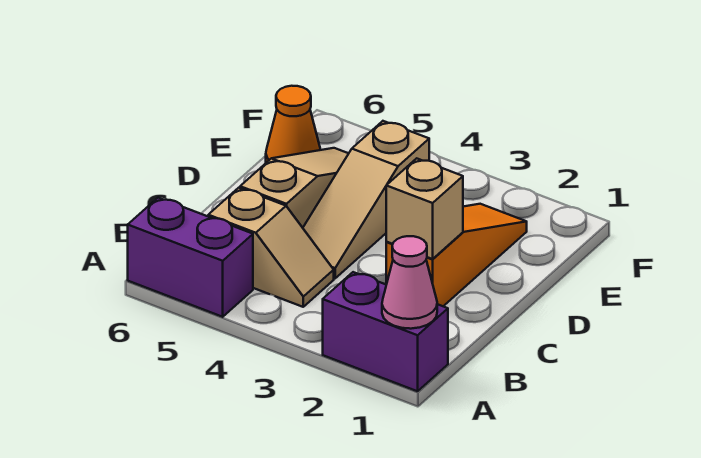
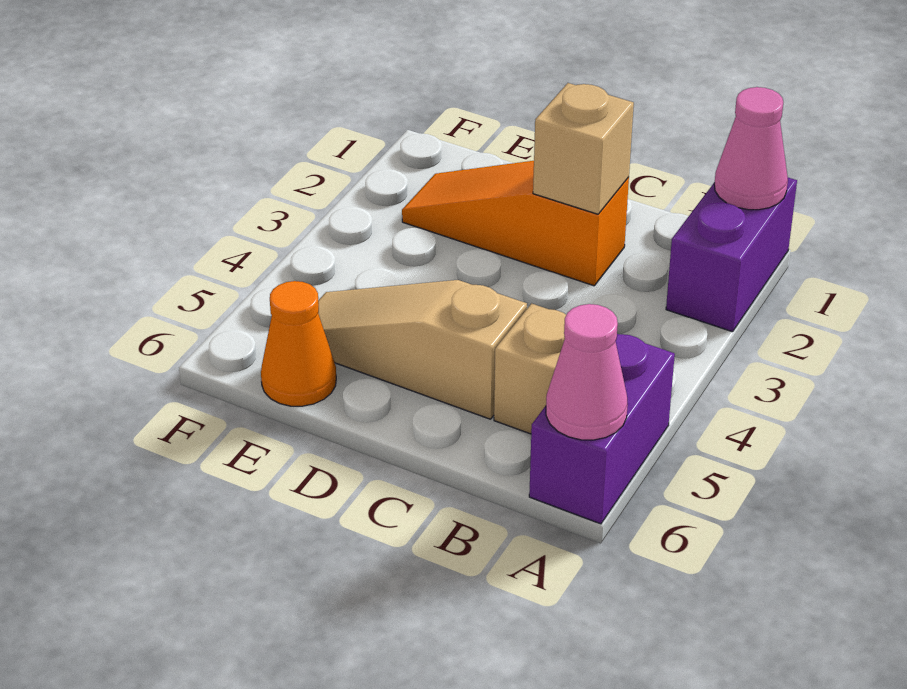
none -> pink cone A6 level 2
tan slope C4:E4 level 1 top E -> none

